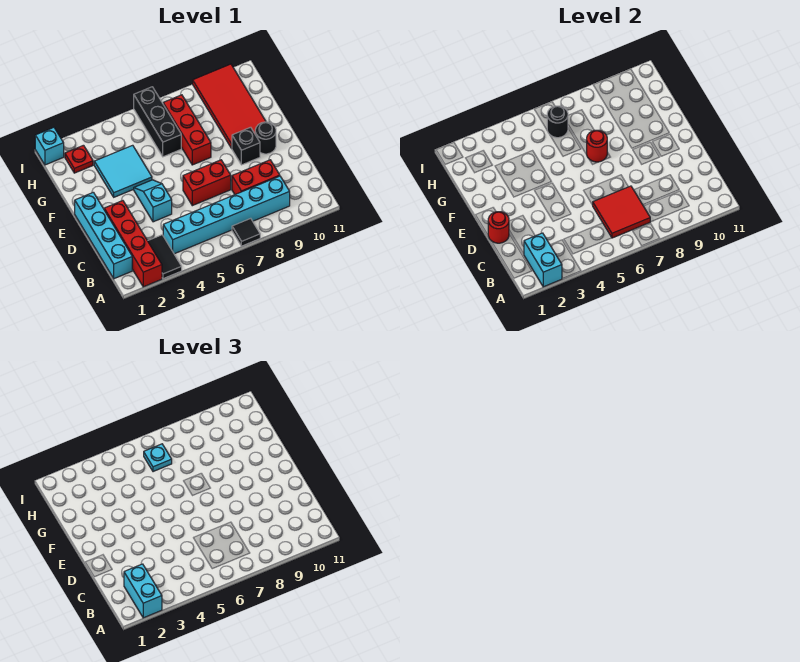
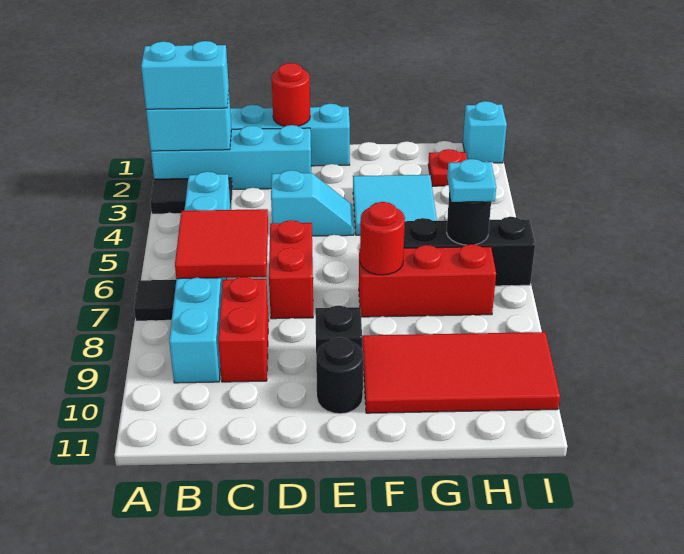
red brick A2:D2 level 1 -> cyan brick A2:D2 level 1

